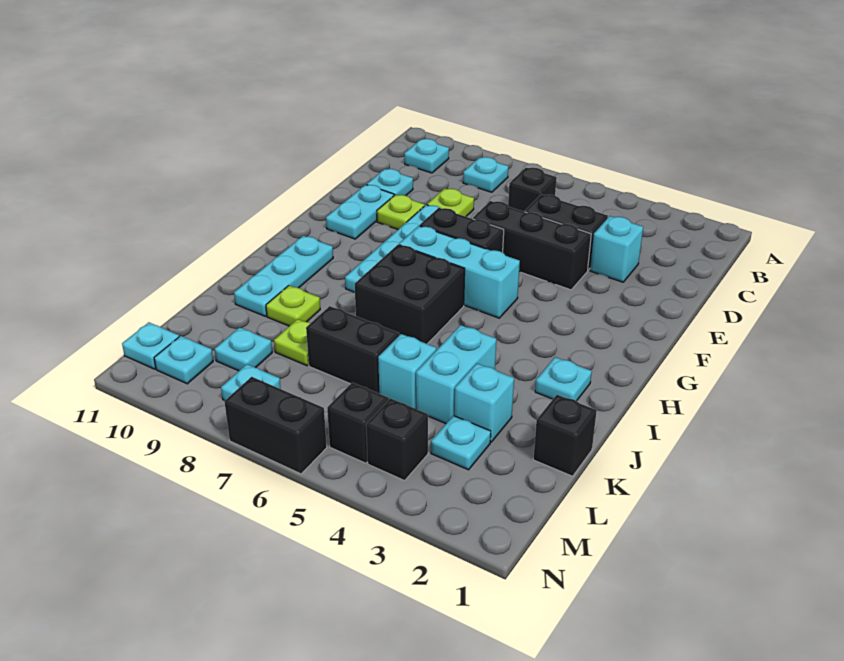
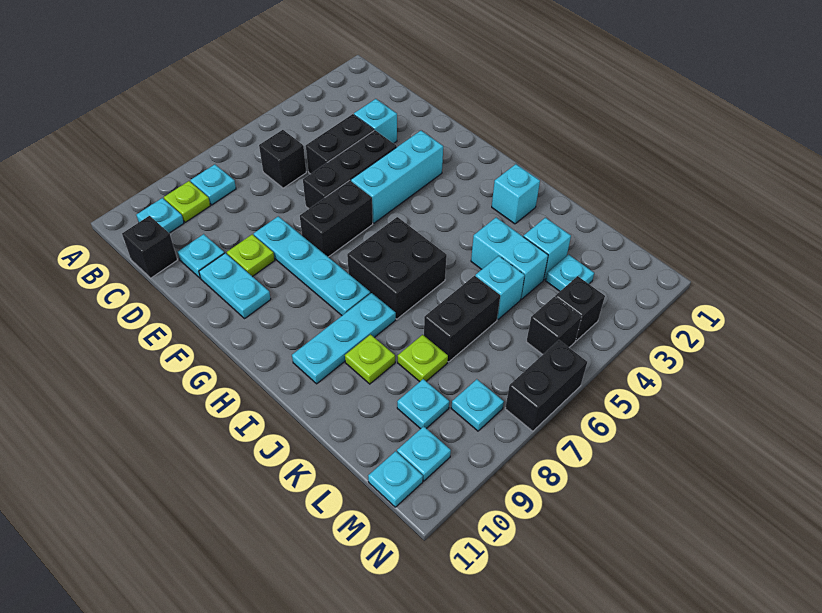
lime plate D8 level 1 -> lime plate B9 level 1
cyan brick G5:G7 level 1 -> cyan brick F3:F5 level 1
cyan plate H10:J10 level 1 -> cyan plate I8:I10 level 1
cyan plate I2 level 1 -> cyan brick I2 level 1
black brick K1 level 1 -> black brick C11 level 1

